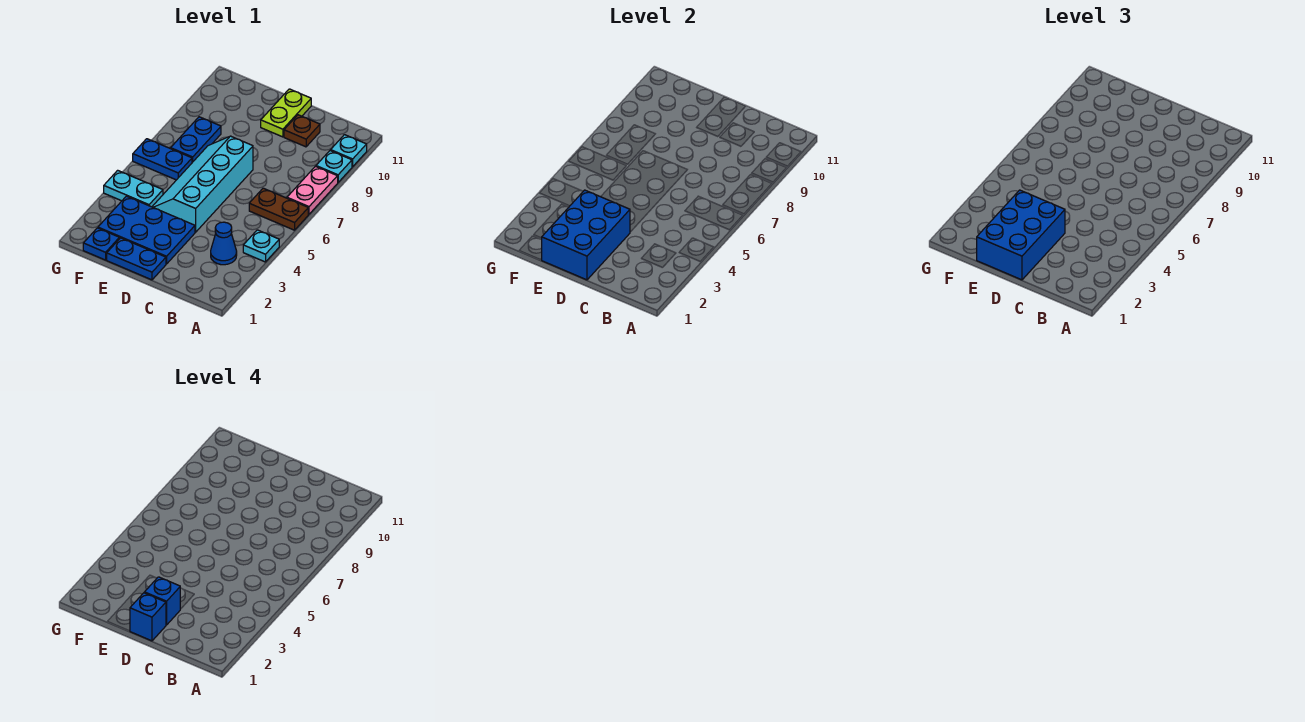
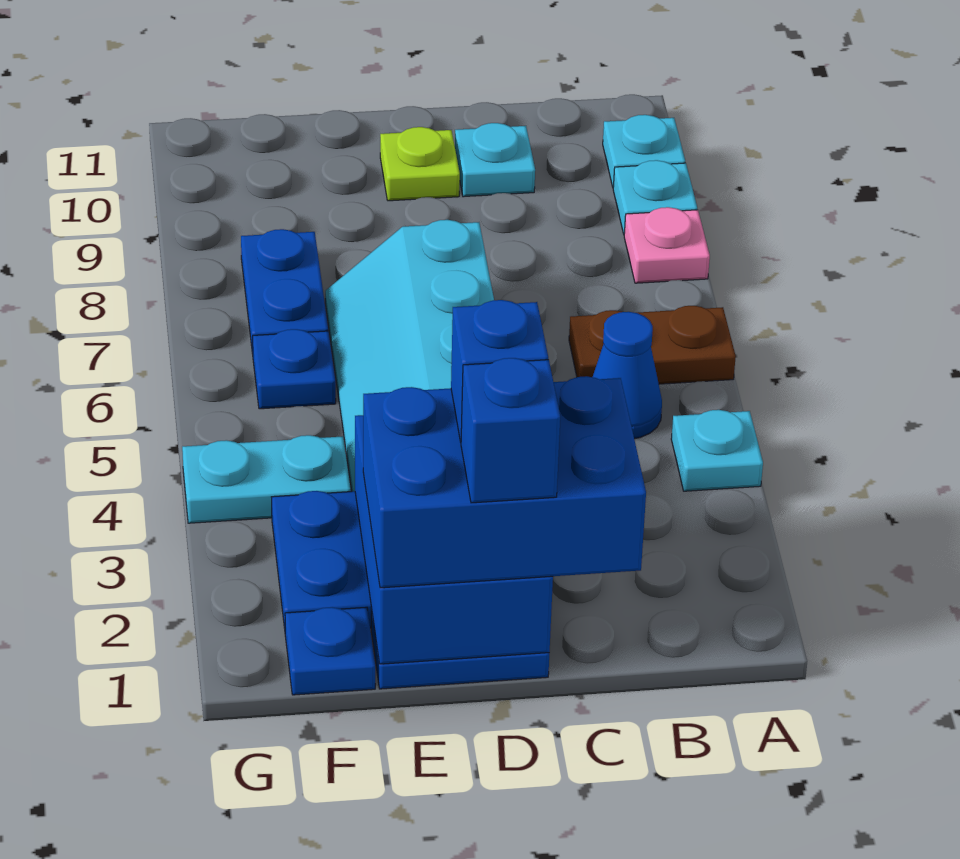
pink plate A7:A8 level 1 -> pink plate A8 level 1
blue cone B3 level 1 -> blue cone B5 level 1
brown plate C10 level 1 -> cyan plate C10 level 1
blue brick D1:E3 level 3 -> blue brick C1:E2 level 3
lime plate D10:D11 level 1 -> lime plate D10 level 1
blue plate F6:G6 level 1 -> blue plate F6 level 1

